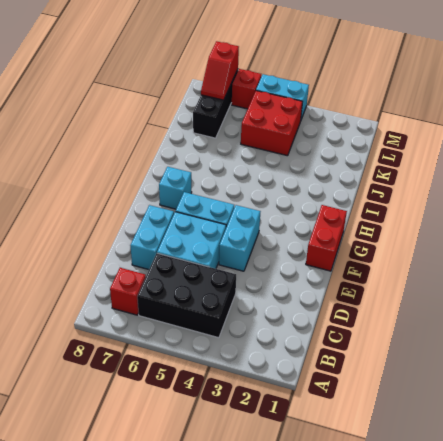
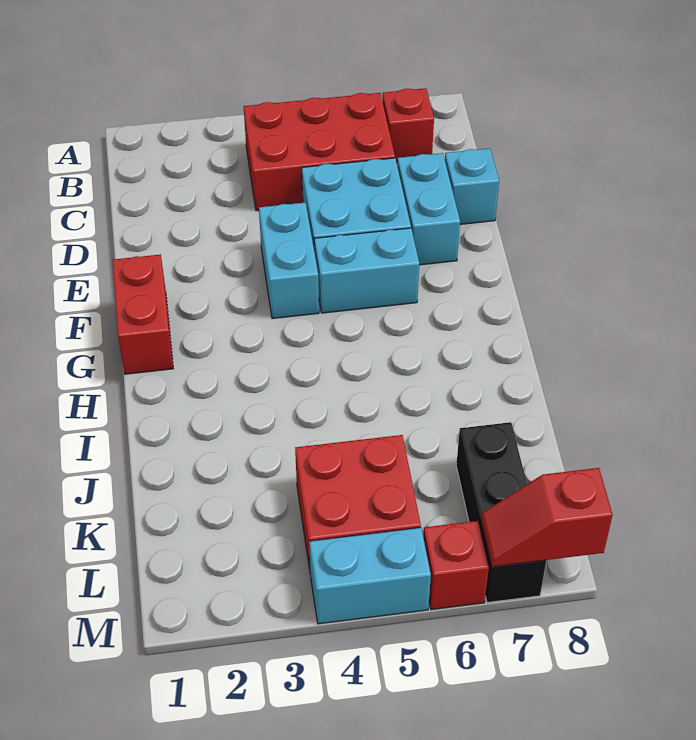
black brick B4:C6 level 1 -> red brick B4:C6 level 1
cyan brick G7 level 1 -> cyan brick D8 level 1
red slope L7:M7 level 2 top M -> red slope M7:M8 level 2 top 8

